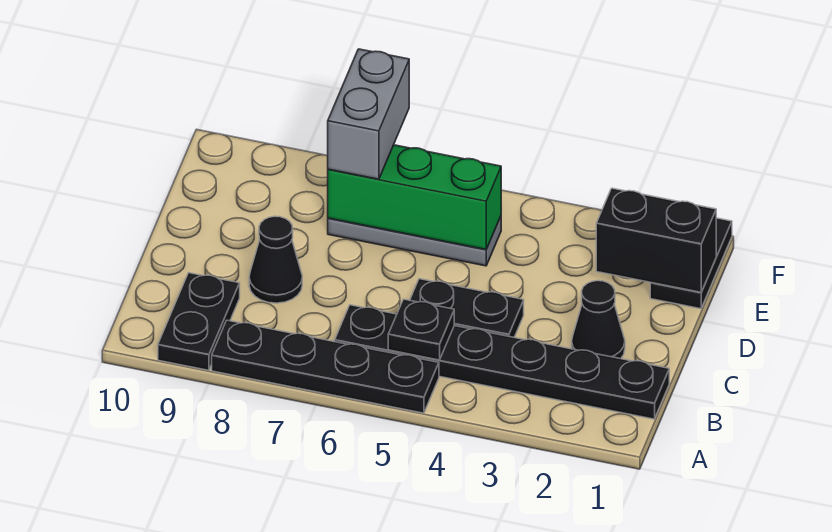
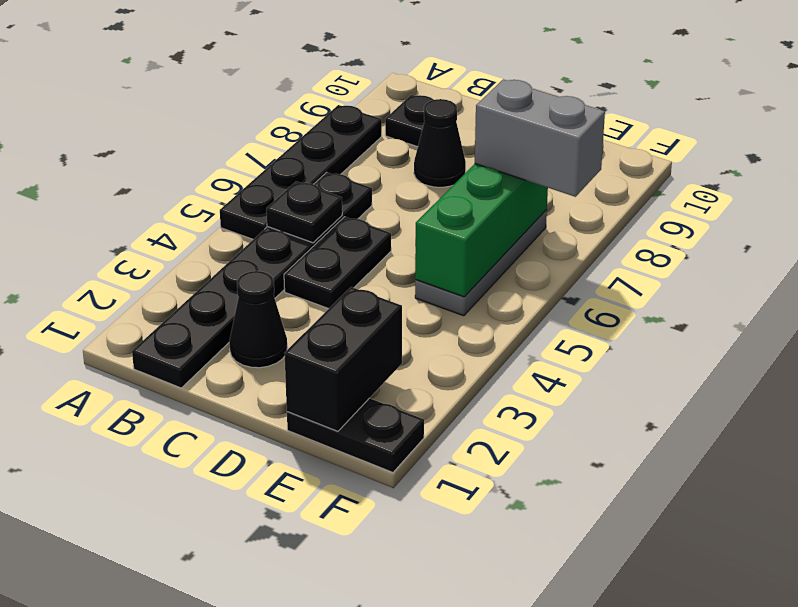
black plate A9:B9 level 1 -> black plate B9 level 1

